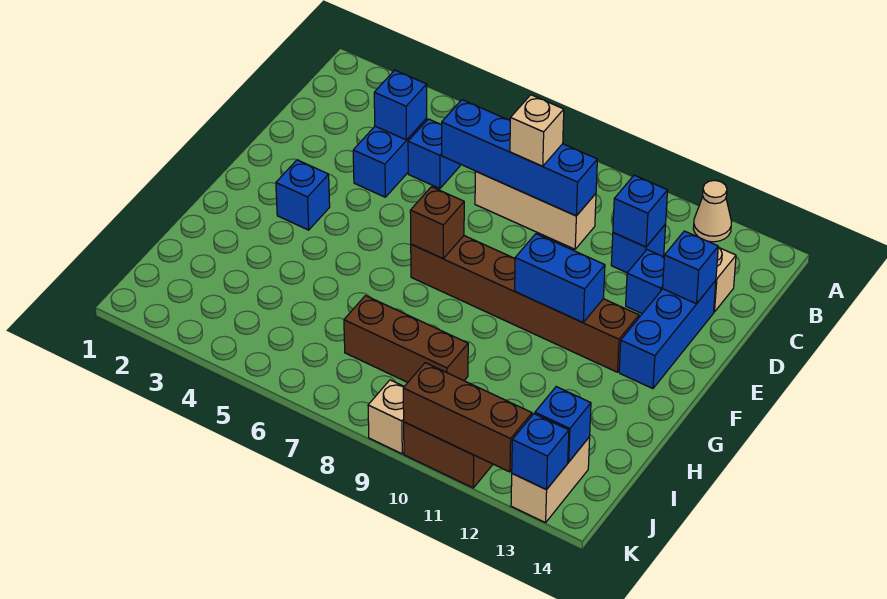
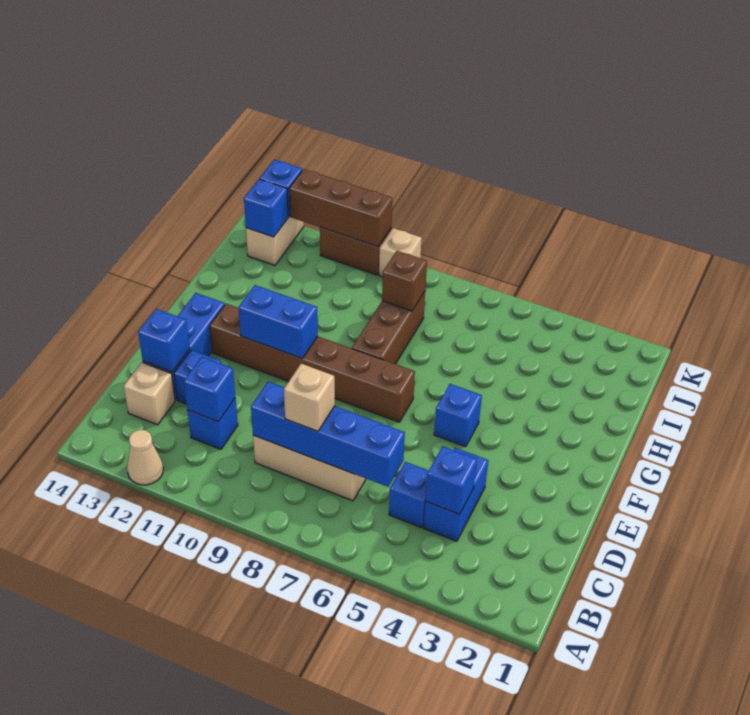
blue brick F3 level 1 -> blue brick F5 level 1
brown brick F7 level 2 -> brown brick I8 level 2
brown brick I7:I9 level 1 -> brown brick G8:I8 level 1

